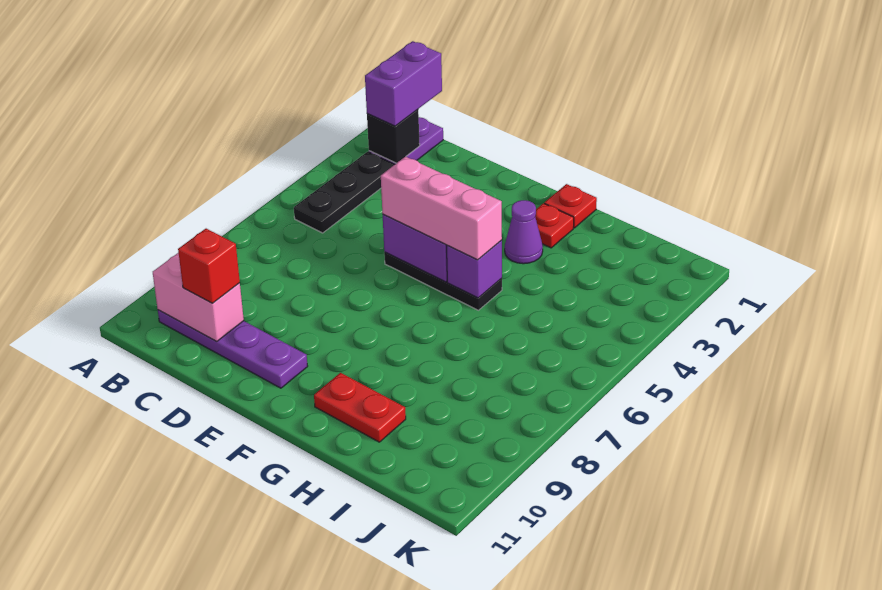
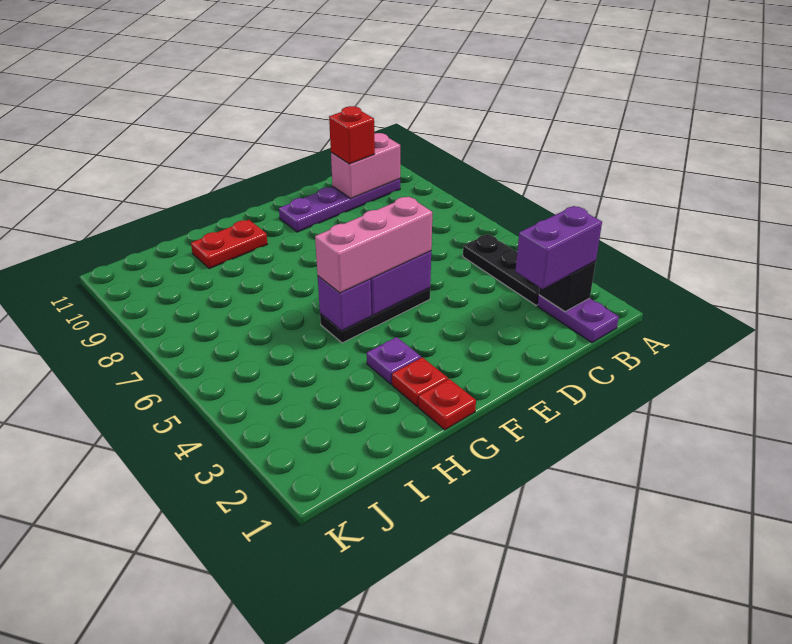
purple brick B1:B2 level 3 -> purple brick B2:C2 level 3
purple cone G3 level 1 -> purple plate G3 level 1

